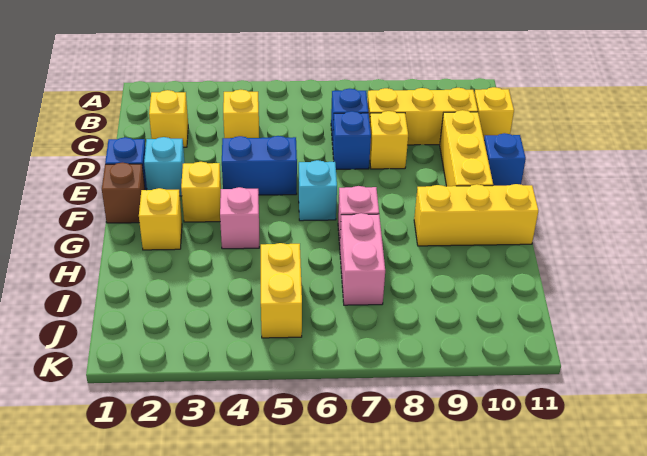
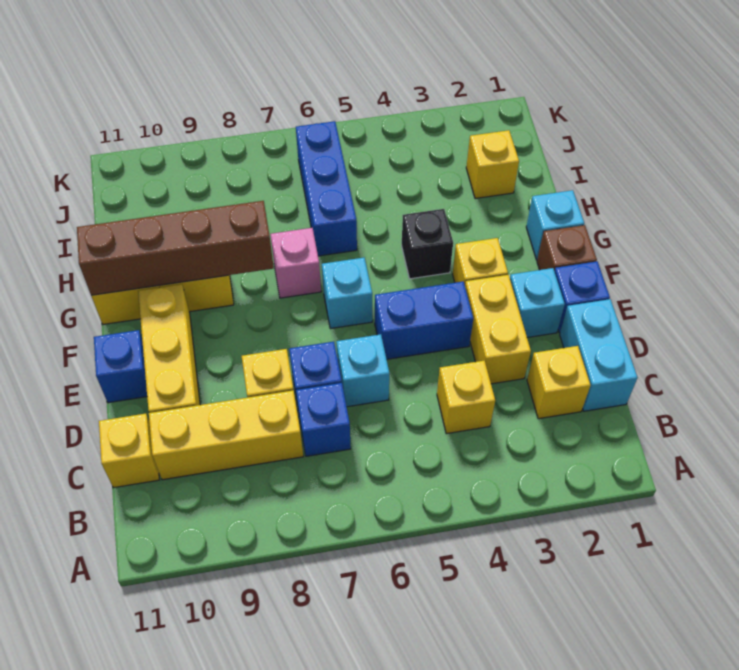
none -> cyan brick C1:D1 level 1
none -> cyan brick D6 level 1
none -> cyan brick G1 level 1
yellow brick G2 level 1 -> yellow brick I2 level 1
pink brick G4 level 1 -> black brick G4 level 1
none -> brown brick G8:G11 level 2
none -> blue brick H6:J6 level 1
pink brick H7:I7 level 1 -> none
yellow brick I5:J5 level 1 -> yellow brick D3:E3 level 1

